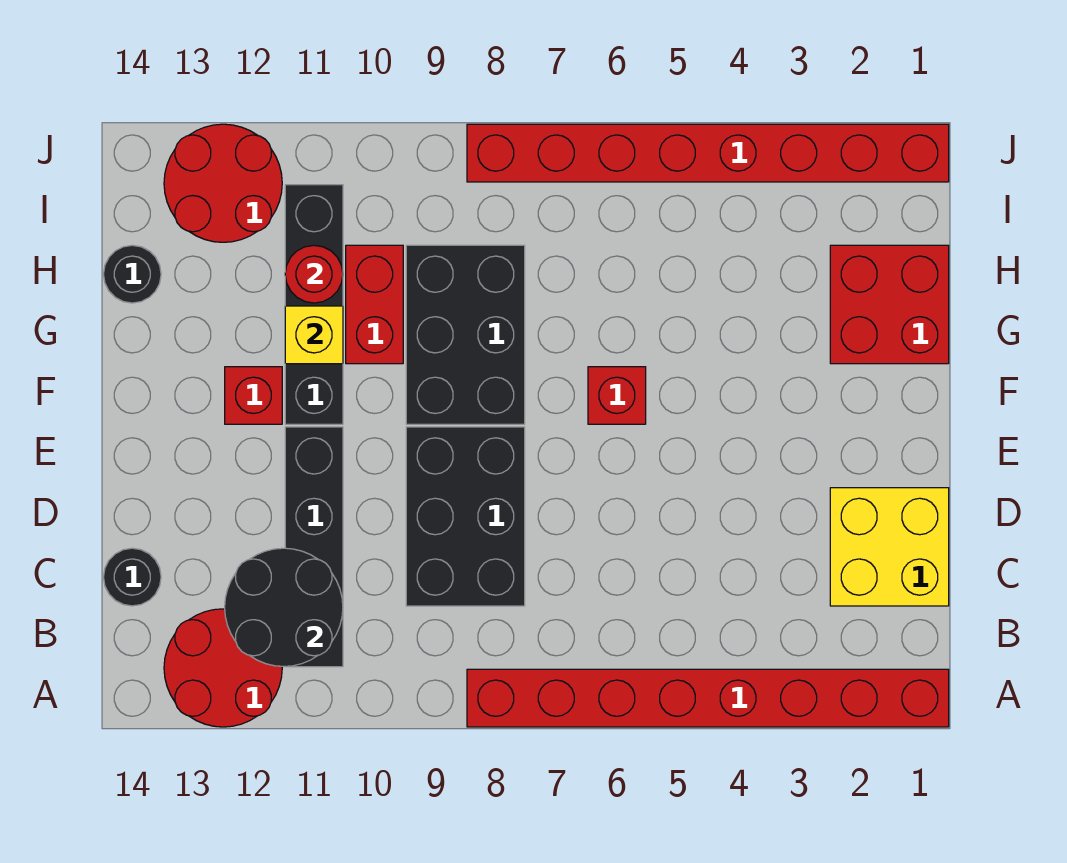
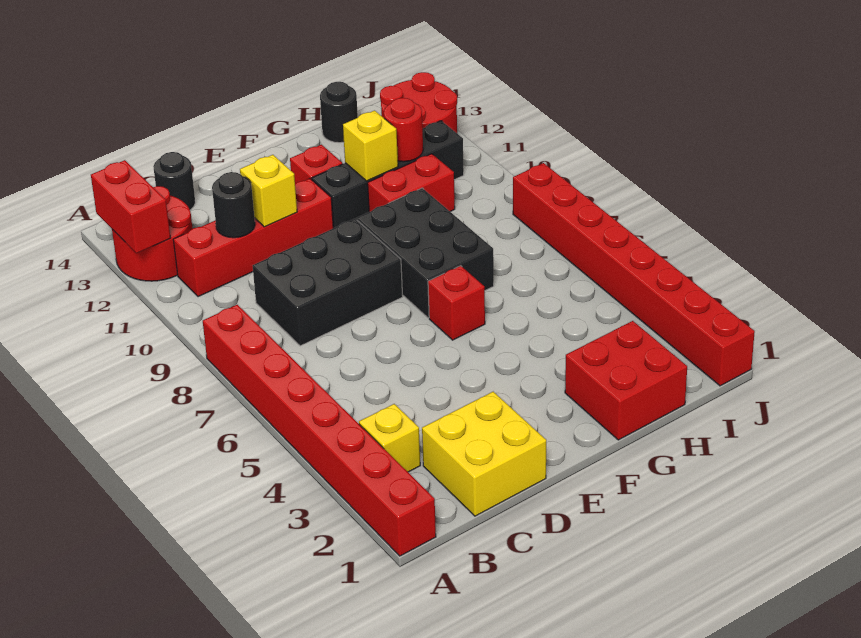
none -> red brick A12:A13 level 2
none -> yellow brick B3 level 1
black brick B11:E11 level 1 -> red brick B11:E11 level 1
black round brick B11:C12 level 2 -> black round brick C11 level 2
none -> yellow brick D11 level 2
black brick F8:H9 level 1 -> black brick F7:G9 level 1

